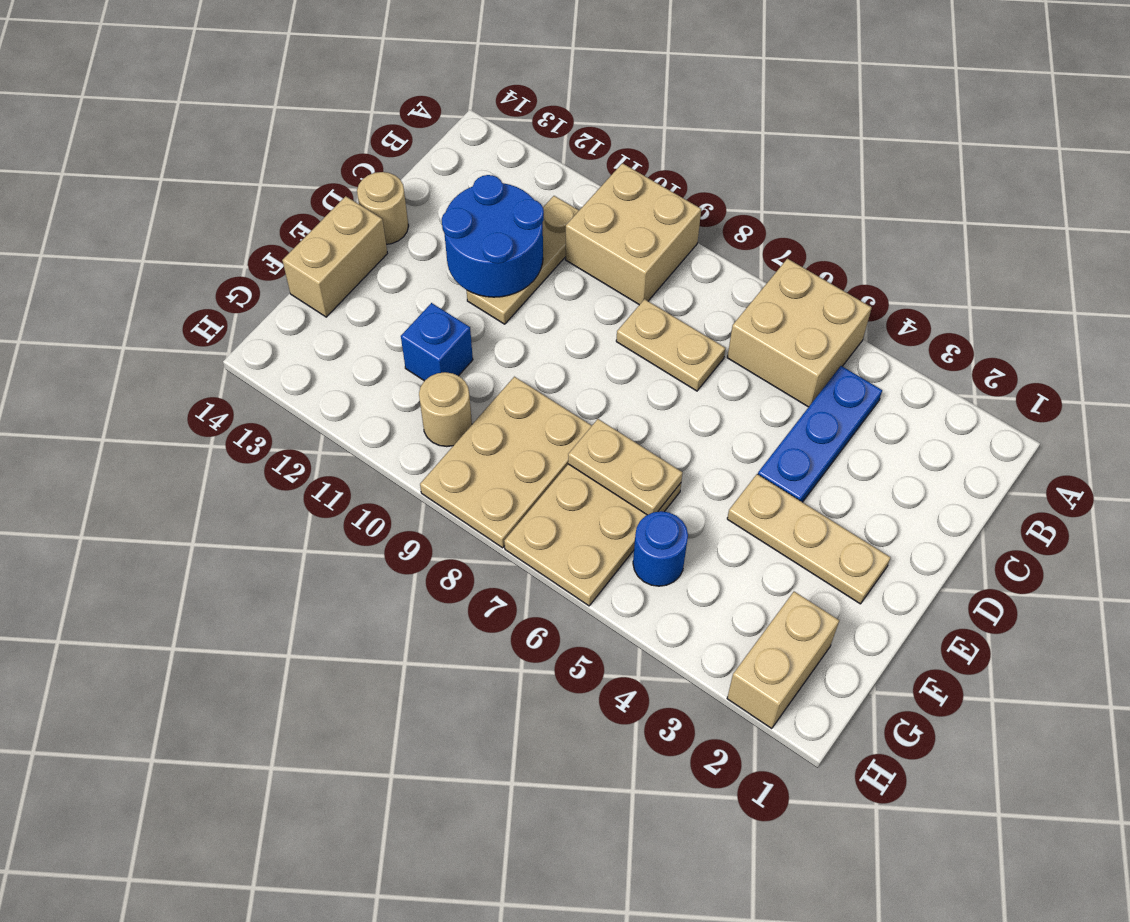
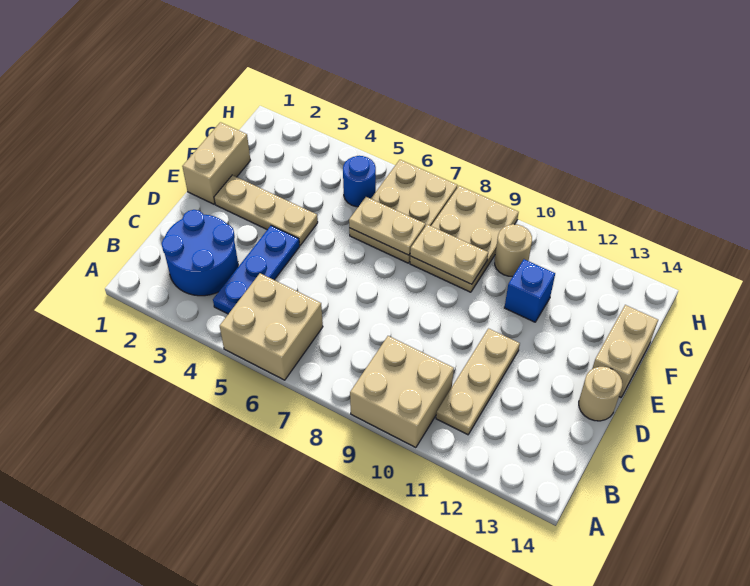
tan plate C7:C8 level 1 -> tan plate F8:F9 level 2
blue round brick C11:D12 level 2 -> blue round brick B2:C3 level 1
tan brick G2:H2 level 1 -> tan brick E1:F1 level 1

